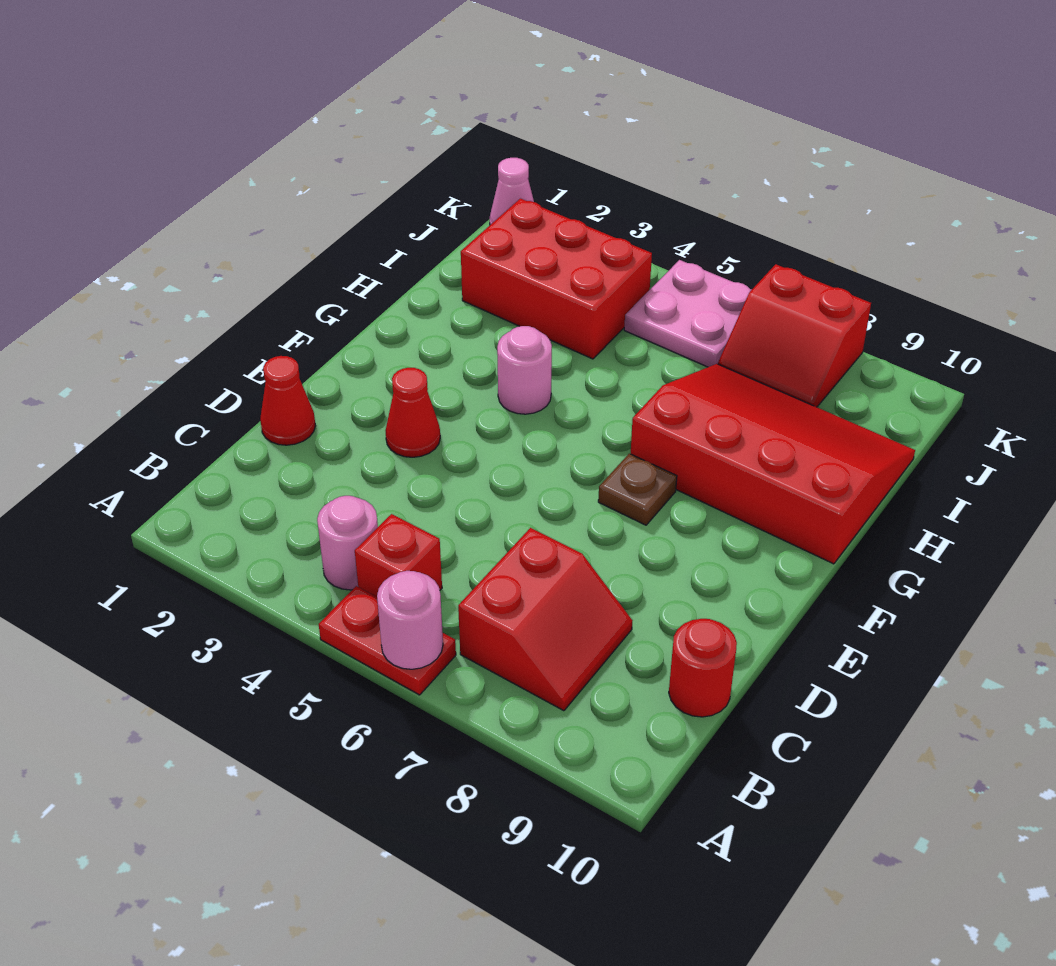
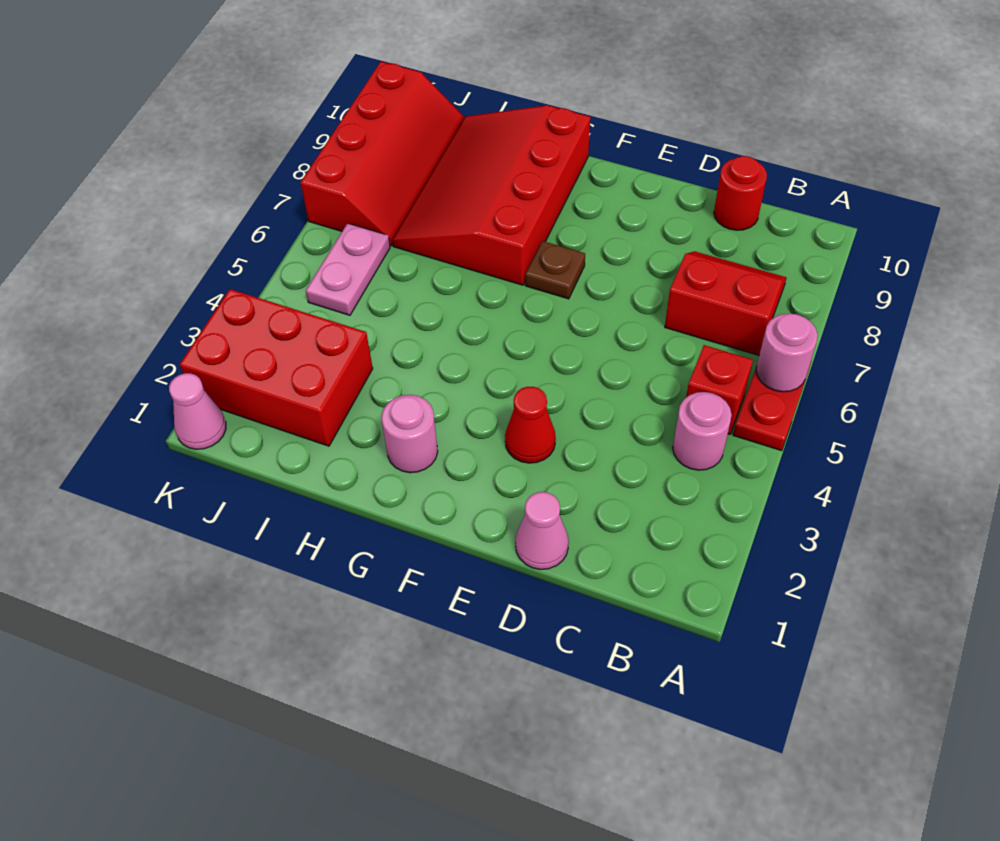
red cone D1 level 1 -> pink cone D1 level 1
pink round brick G4 level 1 -> pink round brick G2 level 1
red brick I2:J4 level 1 -> red brick I2:K3 level 1
pink plate J5:K6 level 1 -> pink plate J5:J6 level 1
red slope J7:K8 level 1 top K -> red slope J7:K10 level 1 top K

